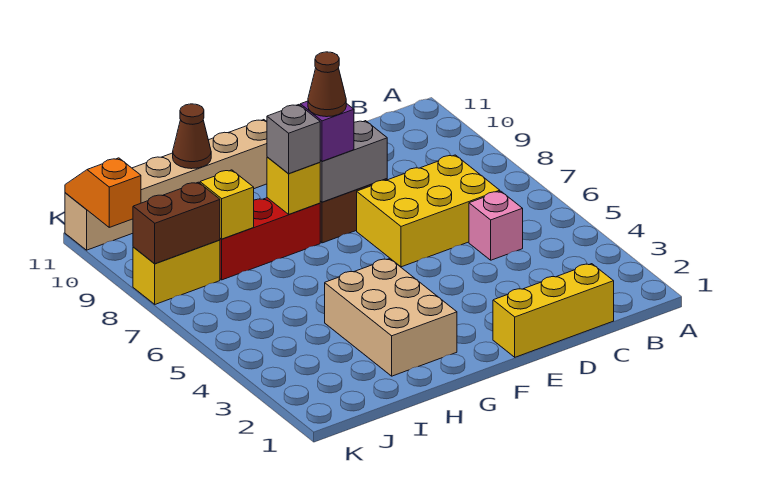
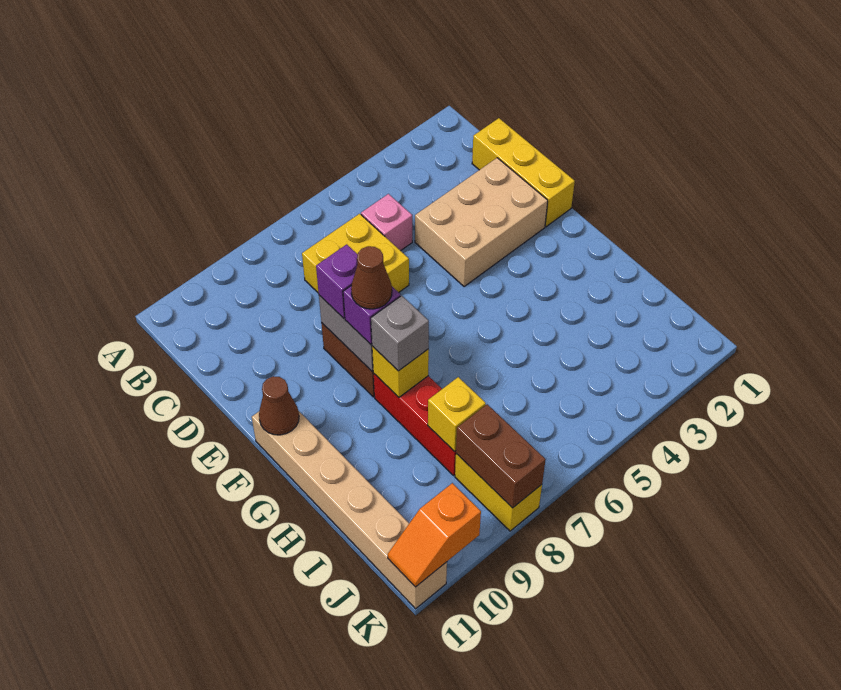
yellow brick C6:E7 level 1 -> yellow brick C6:D7 level 1
none -> purple brick E8 level 3
tan brick G2:H4 level 1 -> tan brick D2:E4 level 1
brown cone H11 level 2 -> brown cone F11 level 2

